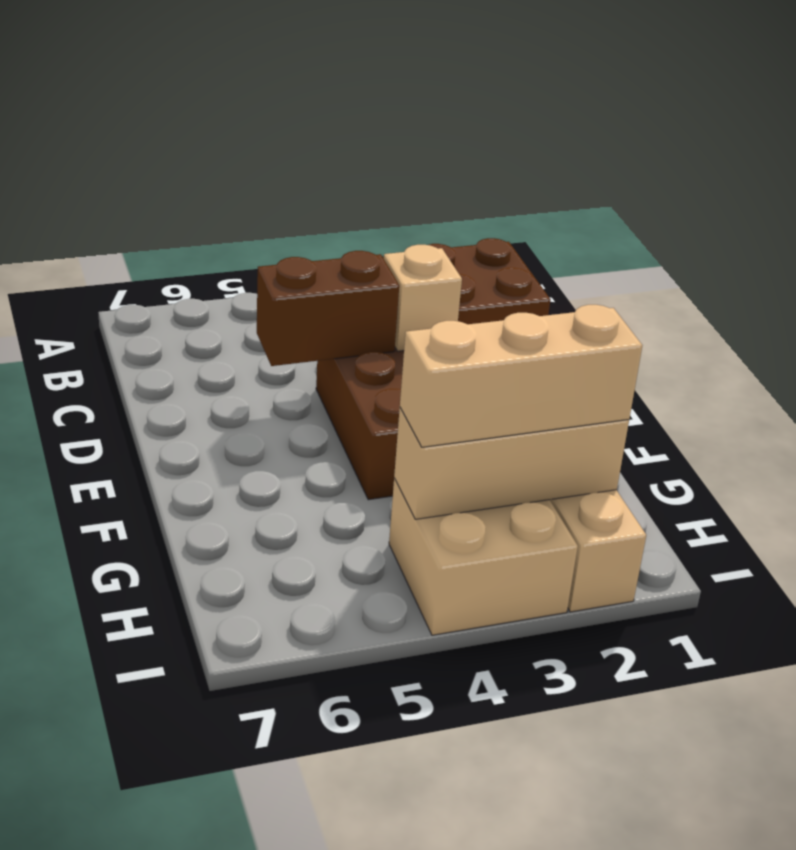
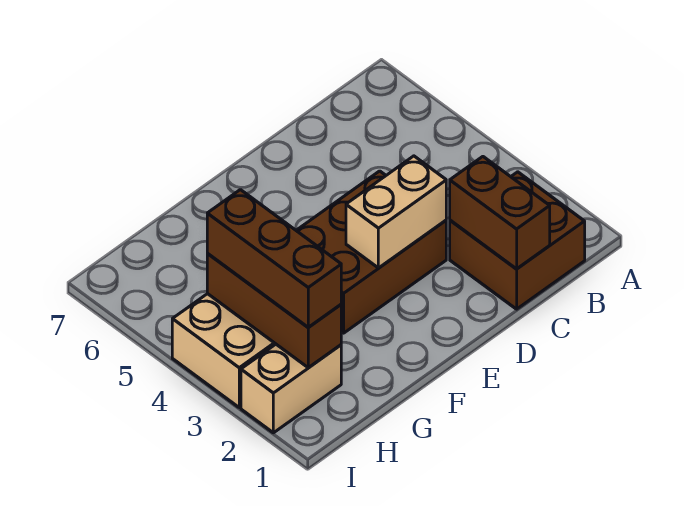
tan brick D3 level 2 -> tan brick D3:E3 level 2
brown brick D4:D5 level 2 -> brown brick C1:C2 level 2
tan brick H2:H4 level 2 -> brown brick H2:H4 level 2
tan brick H2:H4 level 3 -> brown brick H2:H4 level 3

